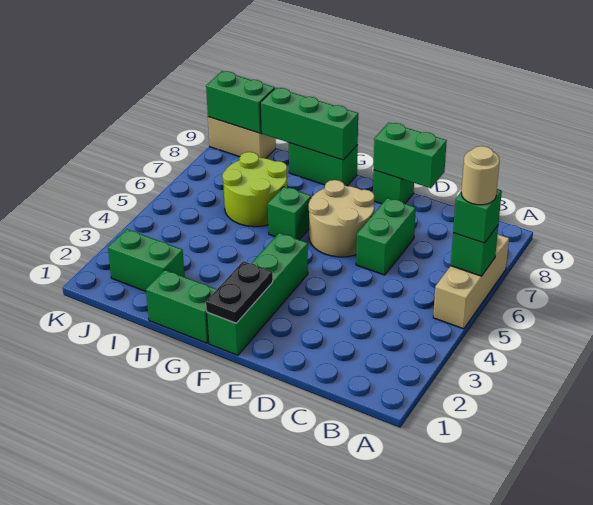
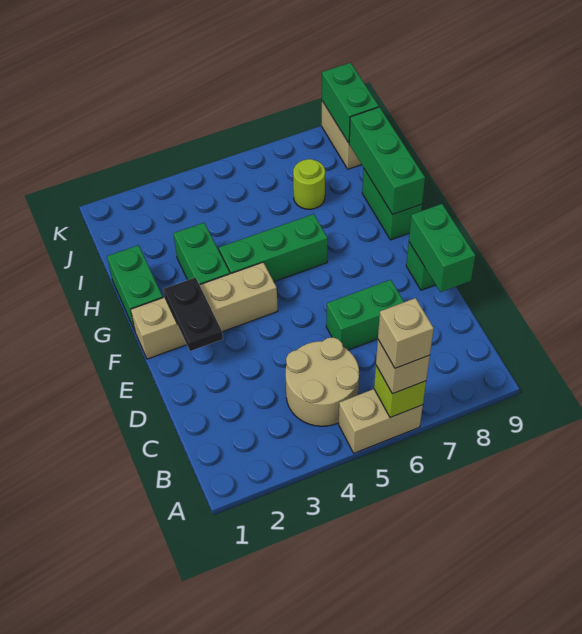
tan brick A5:A7 level 1 -> tan brick A5:A6 level 1
green brick A6 level 2 -> lime brick A6 level 2
green brick A6 level 3 -> tan brick A6 level 3
tan round brick A6 level 4 -> tan brick A6 level 4
tan round brick E6:F7 level 1 -> tan round brick B4:C5 level 1
green brick F1:F4 level 1 -> tan brick F1:F4 level 1
black plate F1:F2 level 2 -> black plate E2:F2 level 2
green brick G6 level 1 -> green brick G4:G6 level 1
lime round brick H6:I7 level 1 -> lime round brick I7 level 1
green brick I2:J2 level 1 -> green brick G3:H3 level 1

